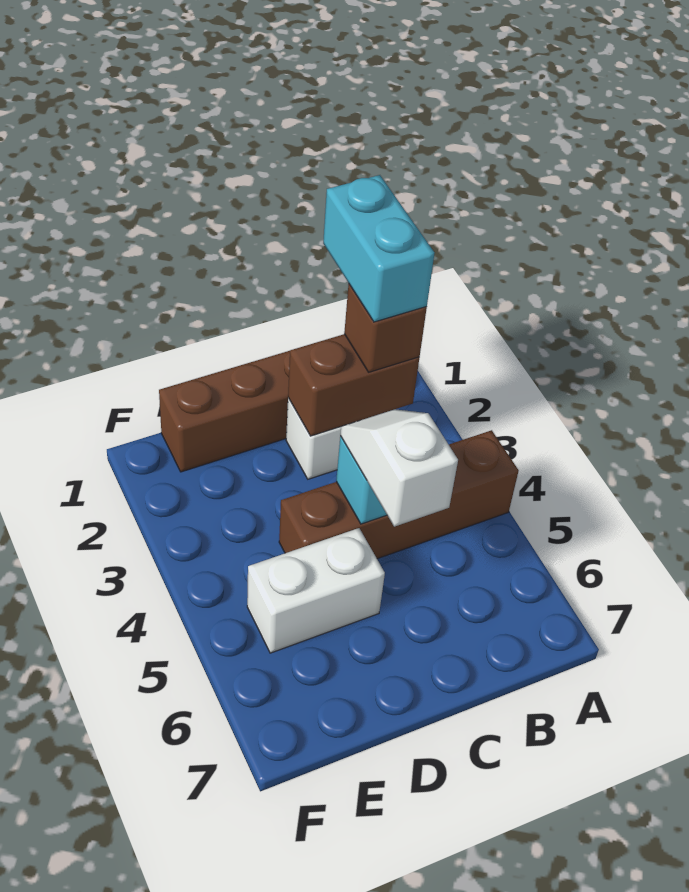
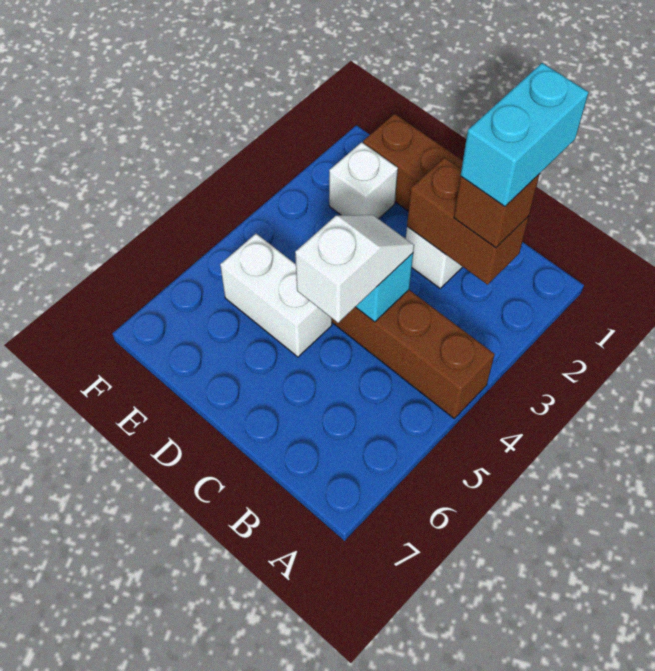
none -> white brick E2 level 1

